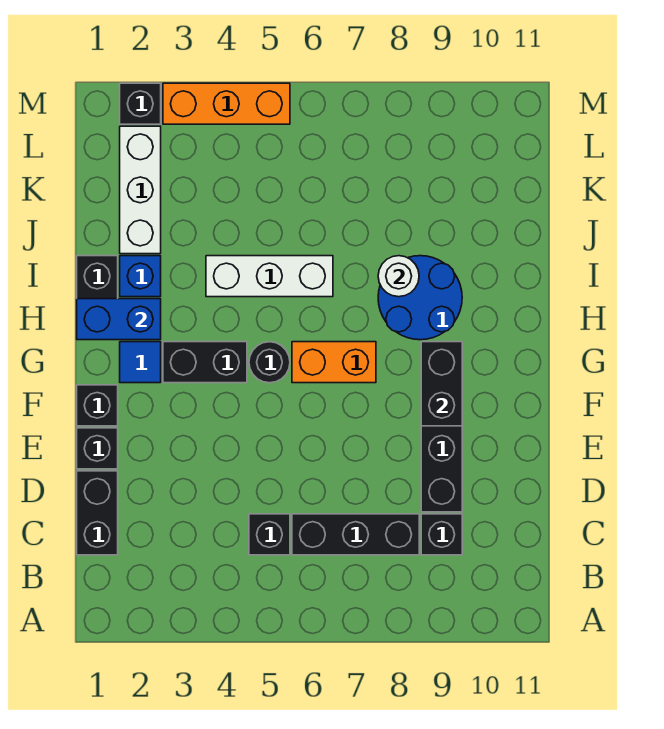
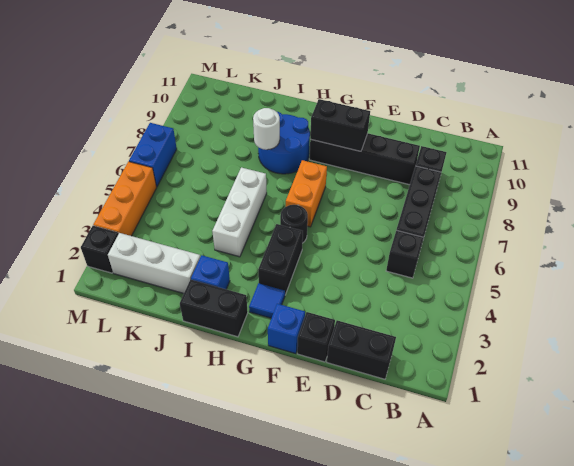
black brick F1 level 1 -> blue brick F1 level 1
blue brick H1:H2 level 2 -> blue brick M6:M7 level 1

